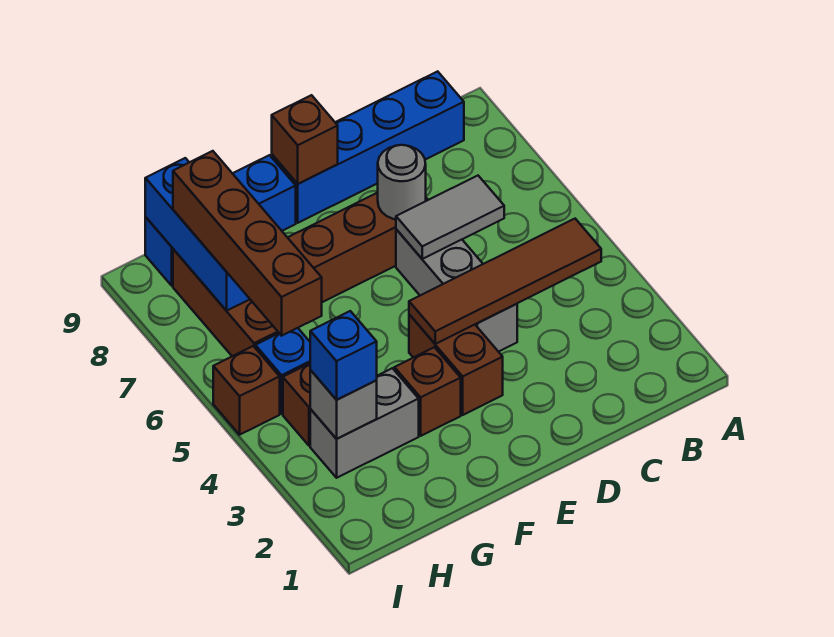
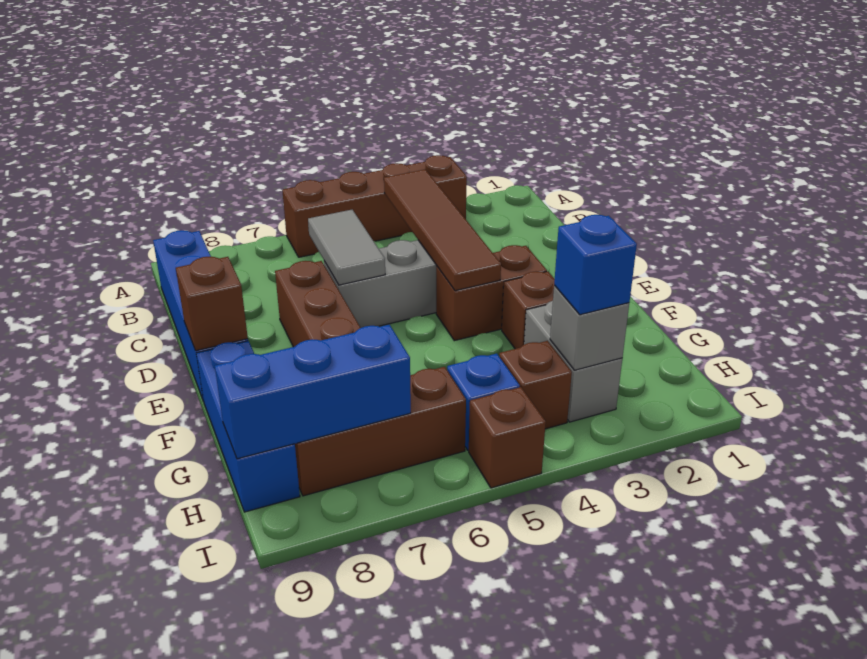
grey round brick D7 level 2 -> none
brown brick H5:H8 level 3 -> brown brick A3:A6 level 1

